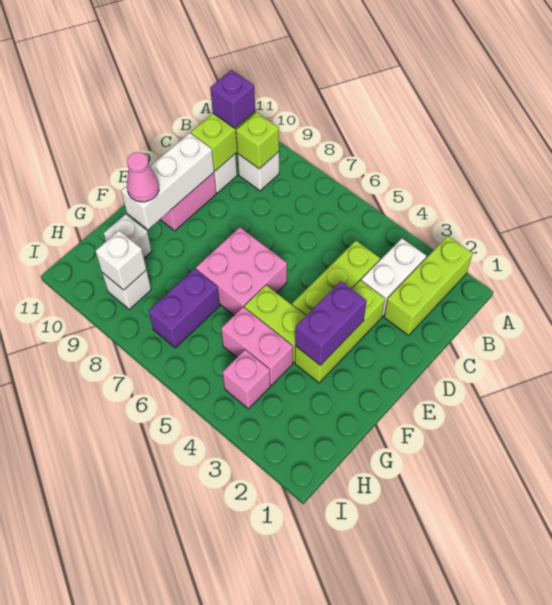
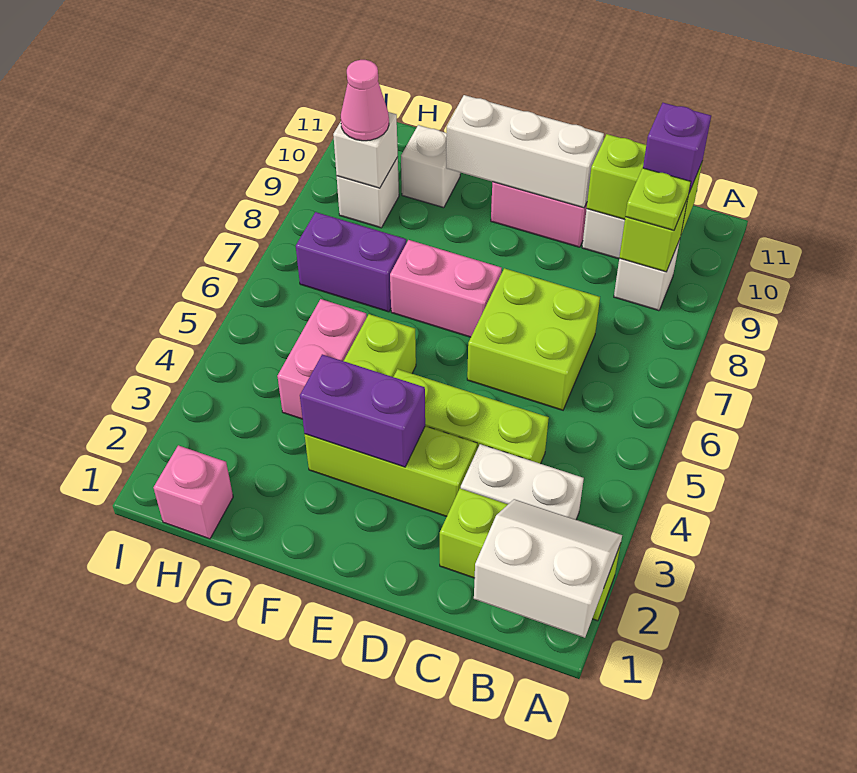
none -> white slope A1:B2 level 2 top 1
none -> lime plate B9 level 3
none -> lime brick C6:D7 level 1
pink brick E6:F7 level 1 -> pink brick E7:F7 level 1
pink cone F10 level 3 -> pink cone H9 level 3
pink brick H4 level 1 -> pink brick H1 level 1

